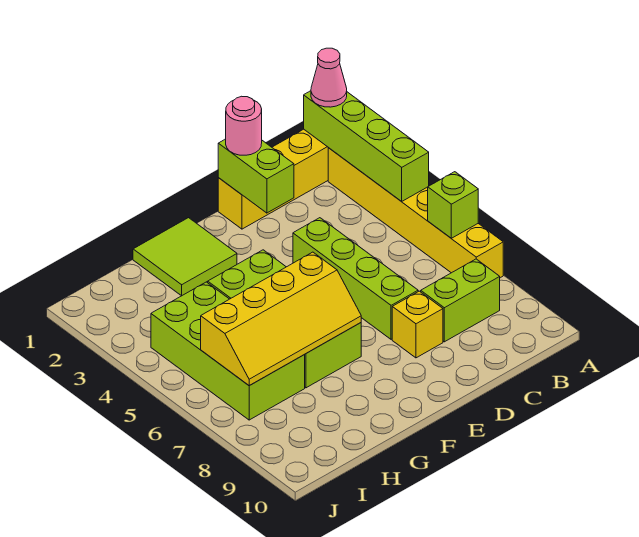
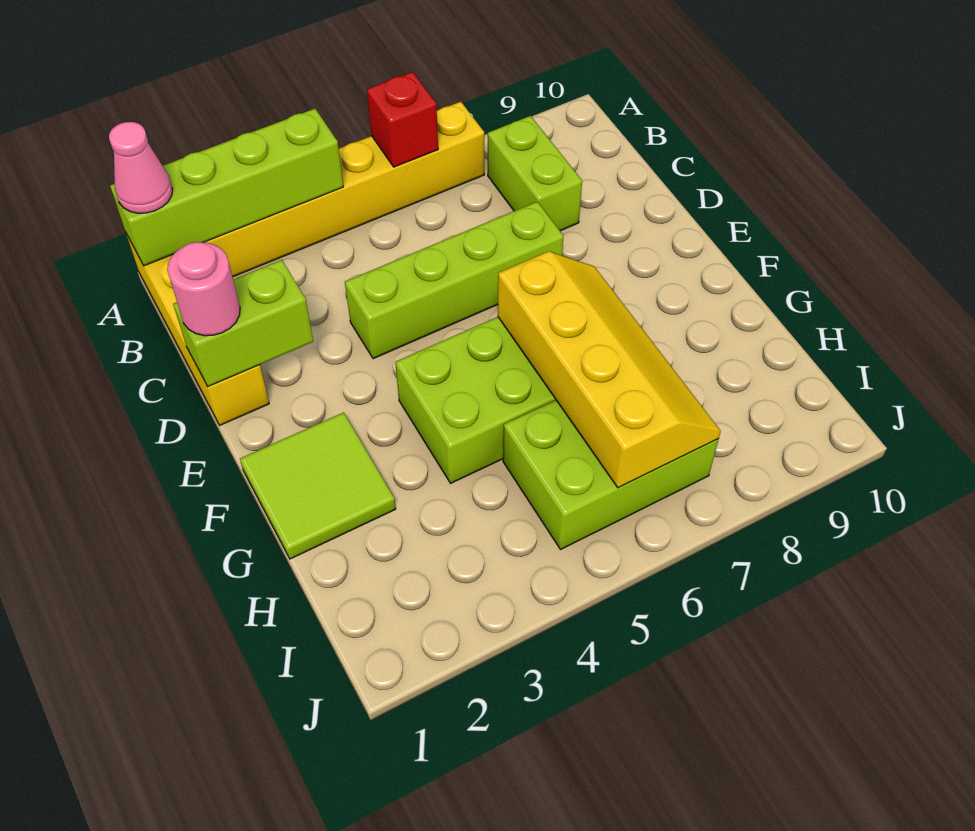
lime brick A6 level 2 -> red brick A6 level 2
yellow brick D8 level 1 -> none
lime brick H4:I7 level 1 -> lime brick H5:I7 level 1

